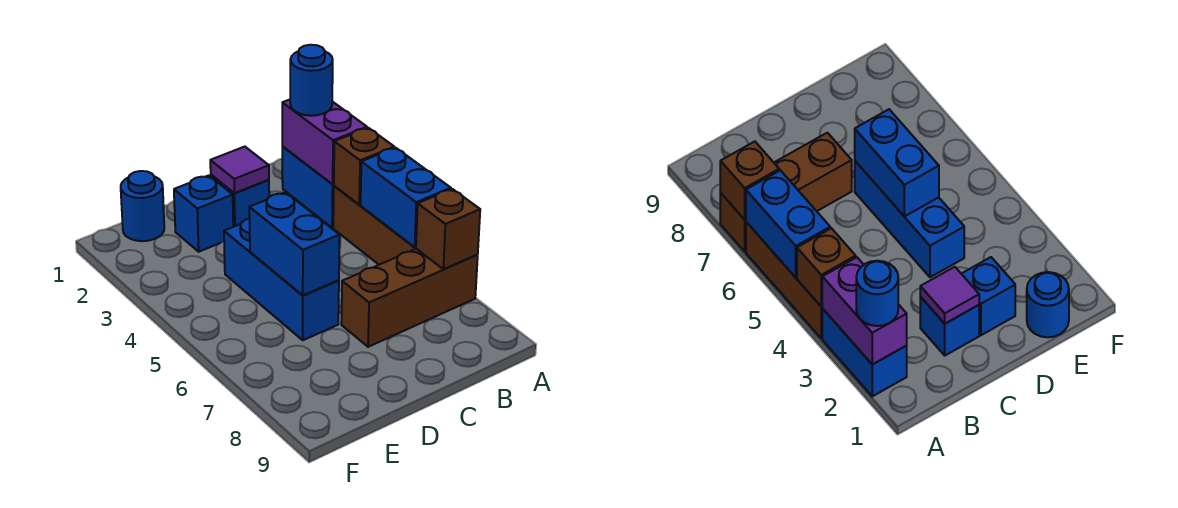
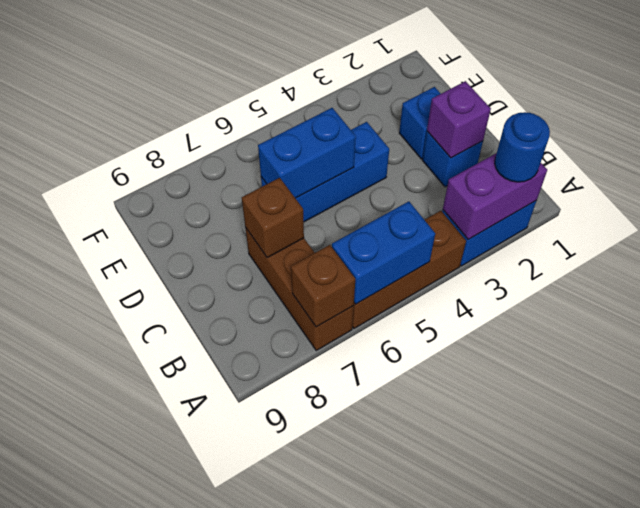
brown brick A4 level 2 -> brown brick C7 level 2
purple tile C2 level 2 -> purple brick C2 level 2
blue round brick E1 level 1 -> none

